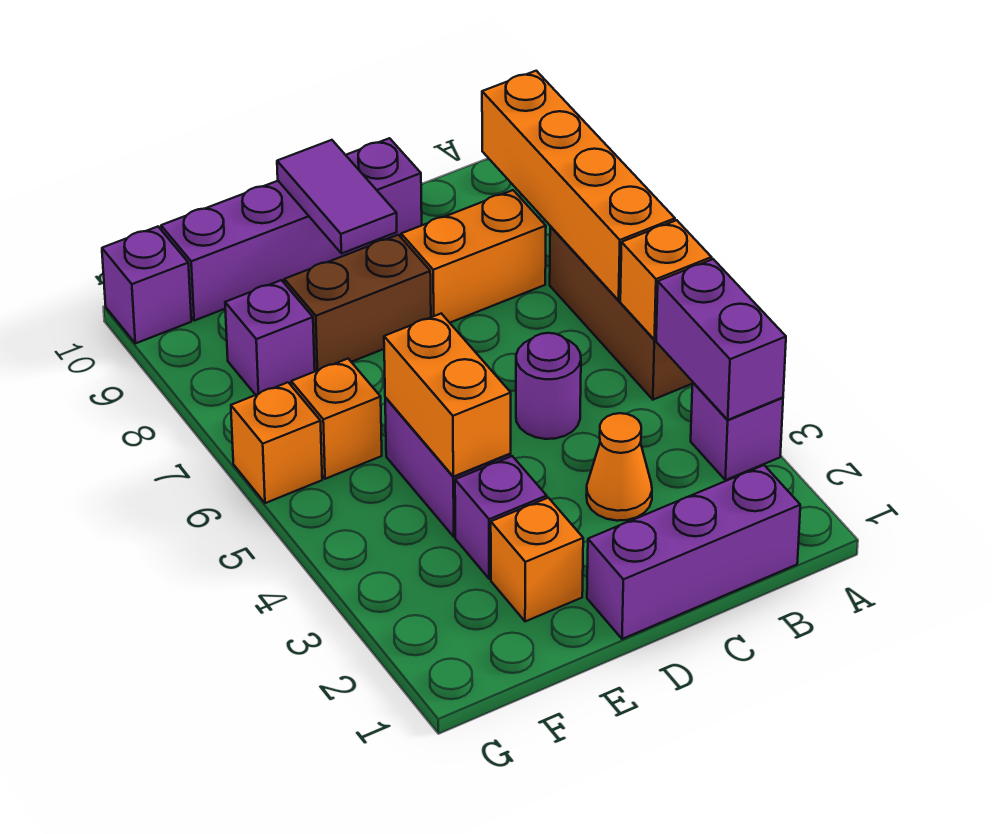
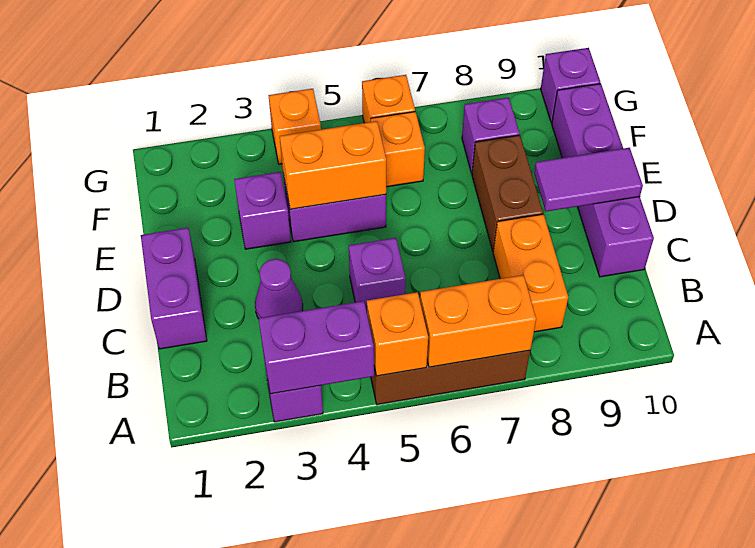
orange brick A6:A9 level 2 -> orange brick A6:A7 level 2
purple brick B1:D1 level 1 -> purple brick C1:D1 level 1
orange cone C3 level 1 -> purple cone C3 level 1
purple round brick C5 level 1 -> purple brick C5 level 1
orange brick E2 level 1 -> orange brick G4 level 1

